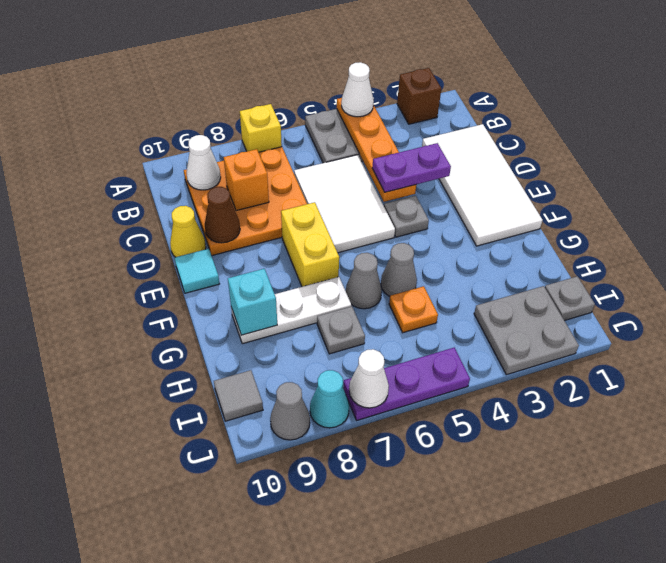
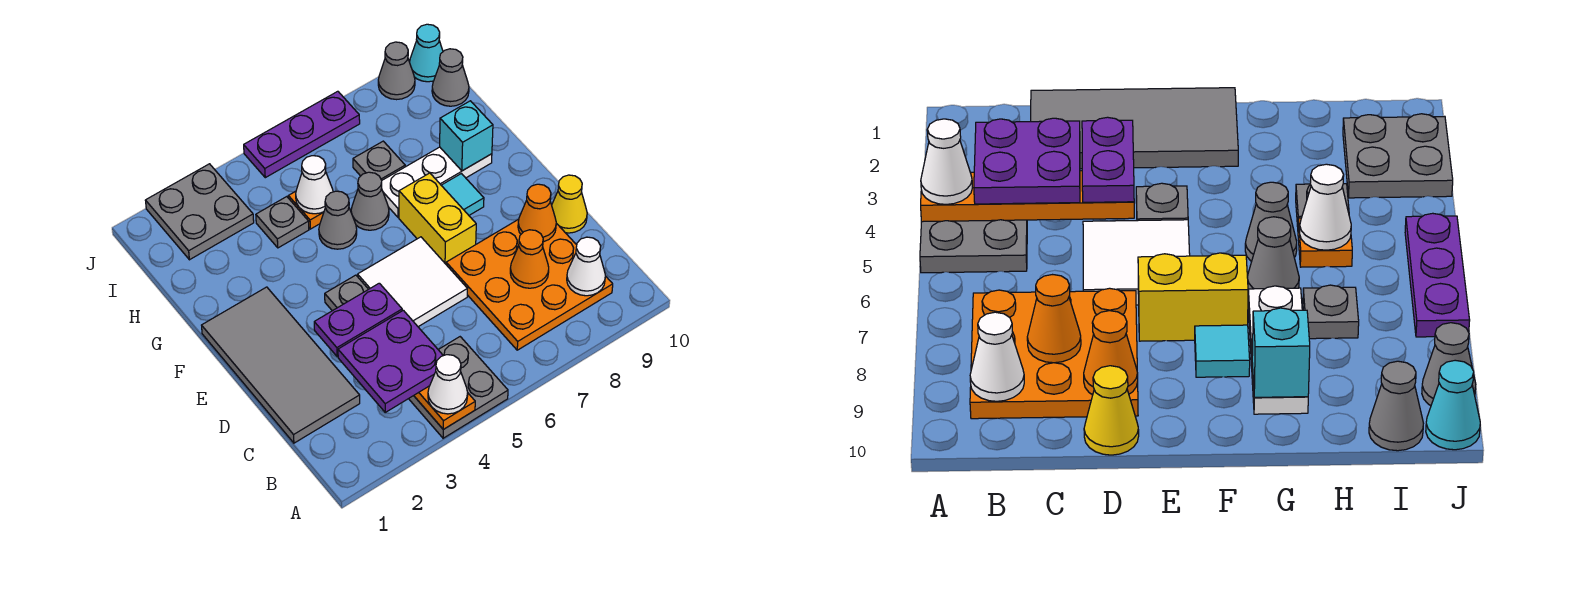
brown brick A2 level 1 -> none
yellow brick A7 level 1 -> none
none -> purple plate B3:C4 level 3
white tile C1:F2 level 1 -> grey tile C1:F2 level 1
white tile C5:E6 level 1 -> white tile D5:E6 level 1
orange brick C8 level 2 -> orange cone C8 level 2
brown cone D9 level 2 -> orange cone D9 level 2
cyan tile E10 level 1 -> cyan tile F8 level 1
grey plate I1 level 1 -> grey plate H4 level 1
grey tile I10 level 1 -> grey cone I10 level 1
white cone J7 level 2 -> white cone H5 level 2
cyan cone J8 level 1 -> cyan cone J10 level 1

